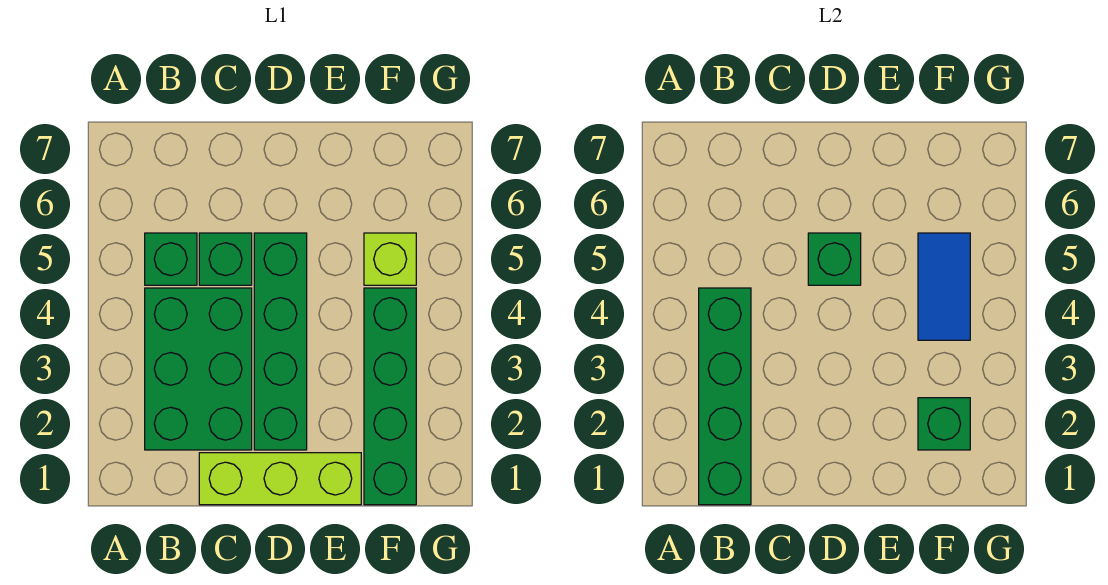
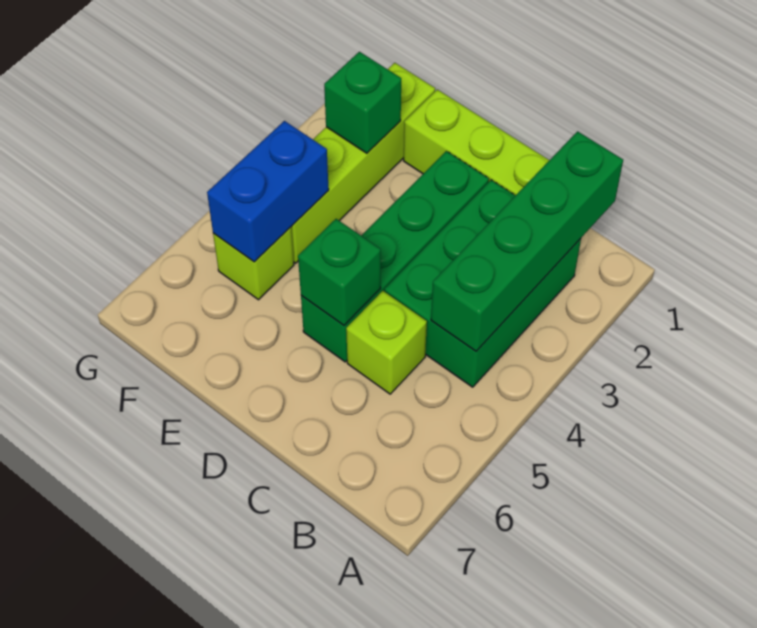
green brick B5 level 1 -> none
green brick C5 level 1 -> lime brick C5 level 1
green brick F1:F4 level 1 -> lime brick F1:F4 level 1
blue tile F4:F5 level 2 -> blue brick F4:F5 level 2

